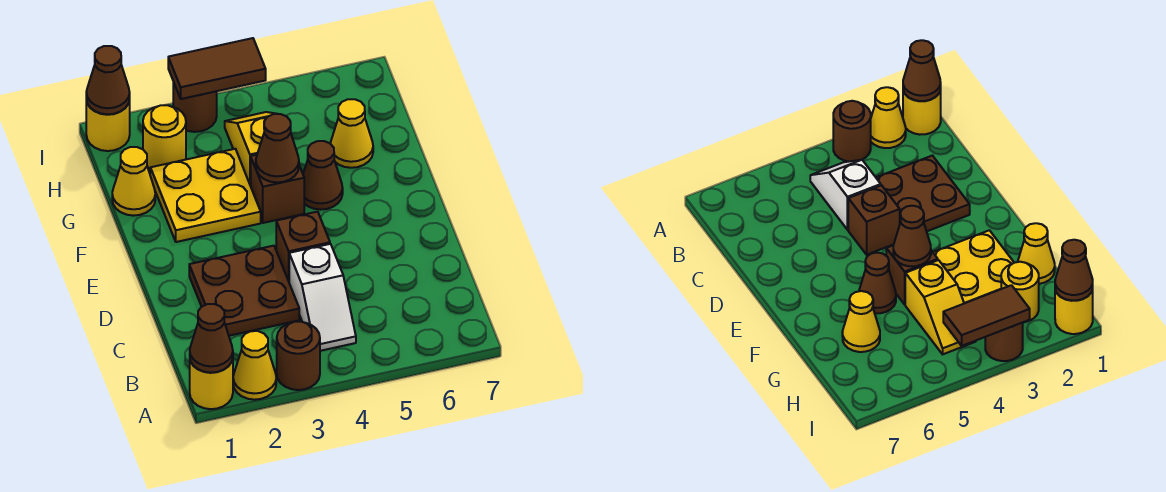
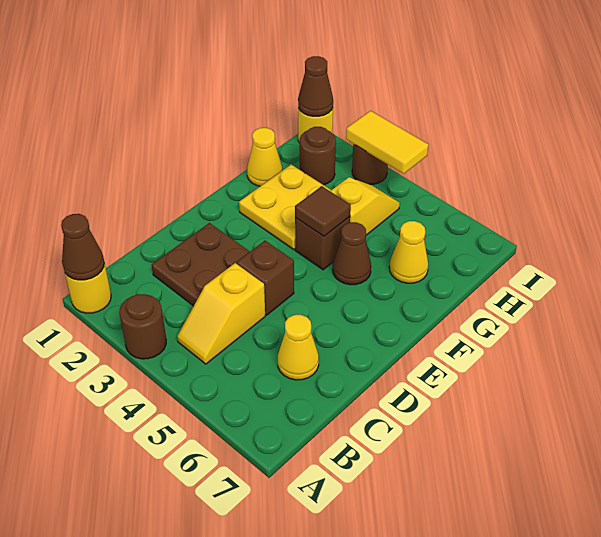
yellow cone A2 level 1 -> yellow cone C6 level 1
white slope B4:C4 level 1 top C -> yellow slope B4:C4 level 1 top C
brown cone F4 level 2 -> brown tile F4 level 2
yellow round brick H2 level 1 -> brown round brick H2 level 1
brown tile I3:I4 level 2 -> yellow tile I3:I4 level 2

